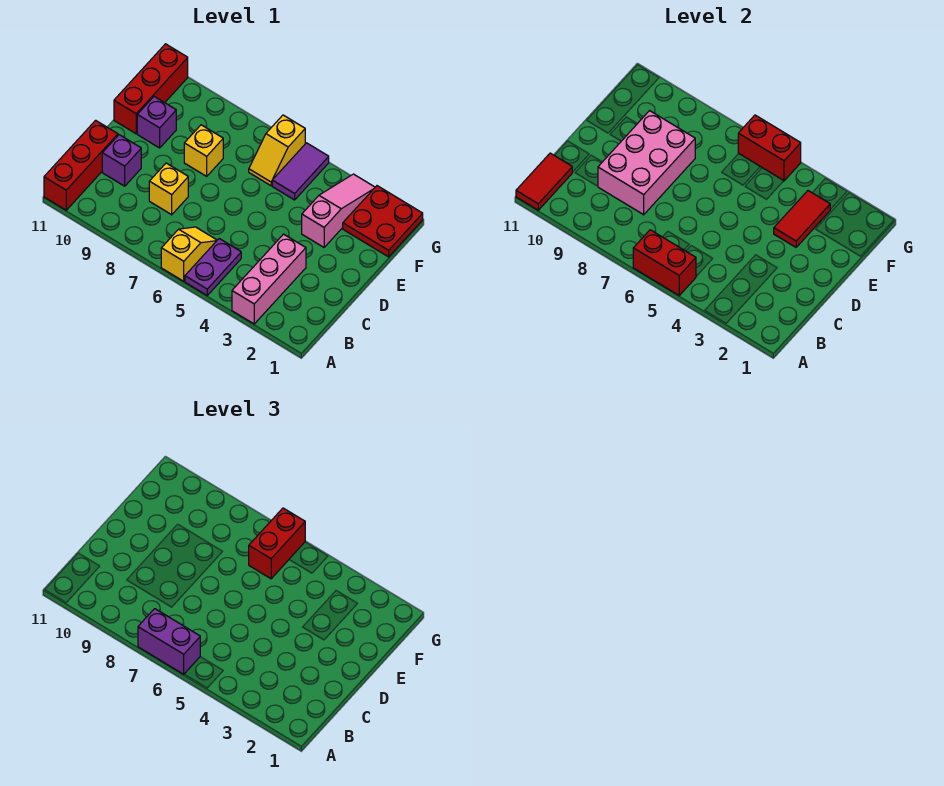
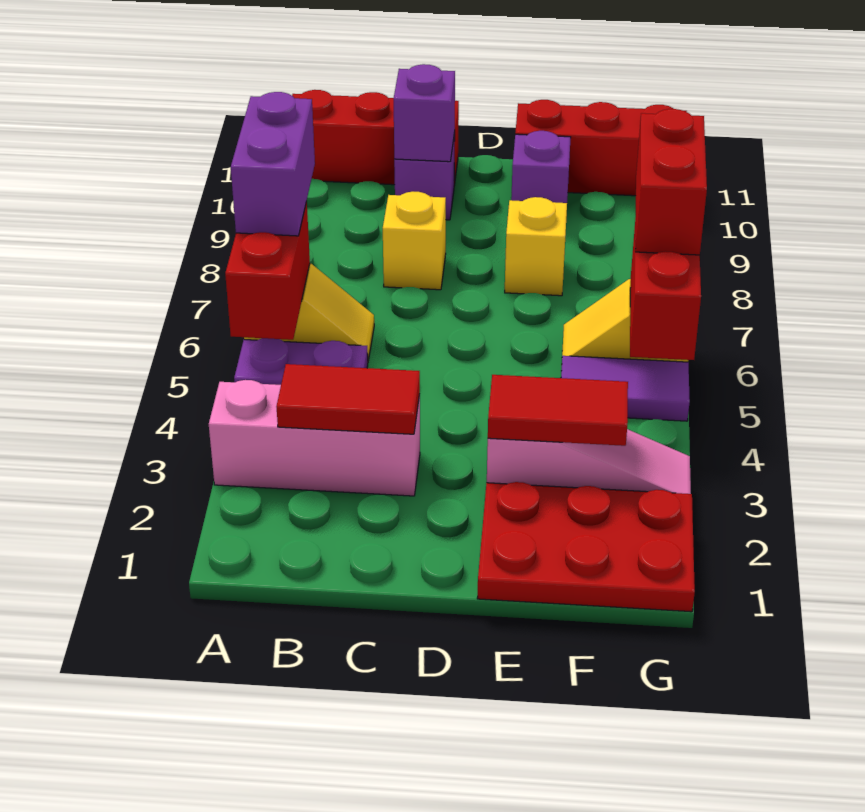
red tile A11:B11 level 2 -> red tile B3:C3 level 2
pink brick C8:E9 level 2 -> none
none -> purple brick C10 level 2
red plate F1:G2 level 1 -> red plate E1:G2 level 1
red brick F6:G6 level 3 -> red brick G6:G7 level 3

